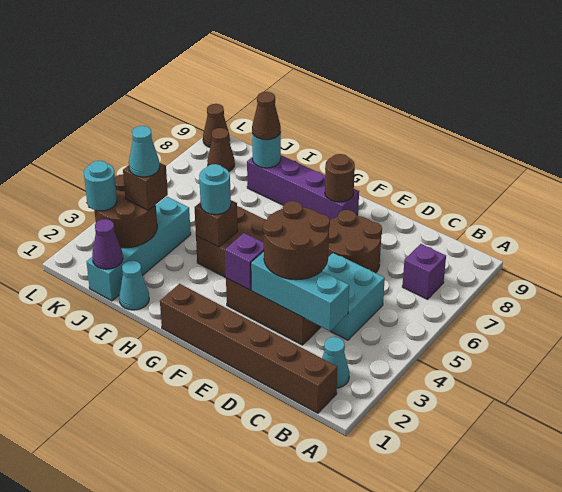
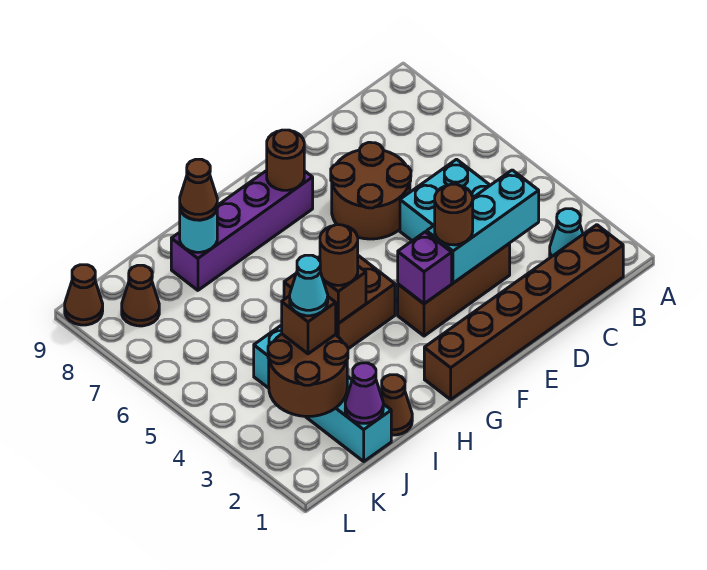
purple brick B7 level 1 -> none
brown round brick D3:E4 level 3 -> brown round brick E3 level 3
cyan round brick H4 level 3 -> brown round brick H4 level 3
cyan cone I1 level 1 -> brown cone I1 level 1
cyan round brick K2 level 3 -> none

